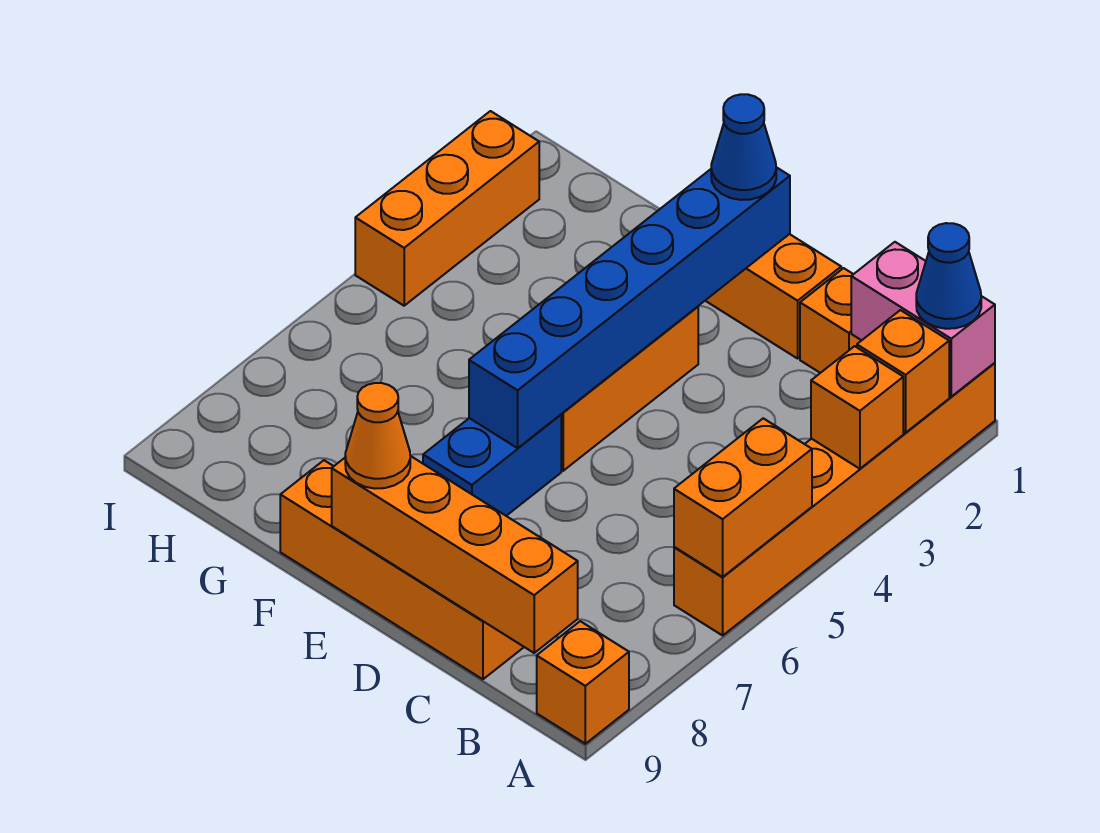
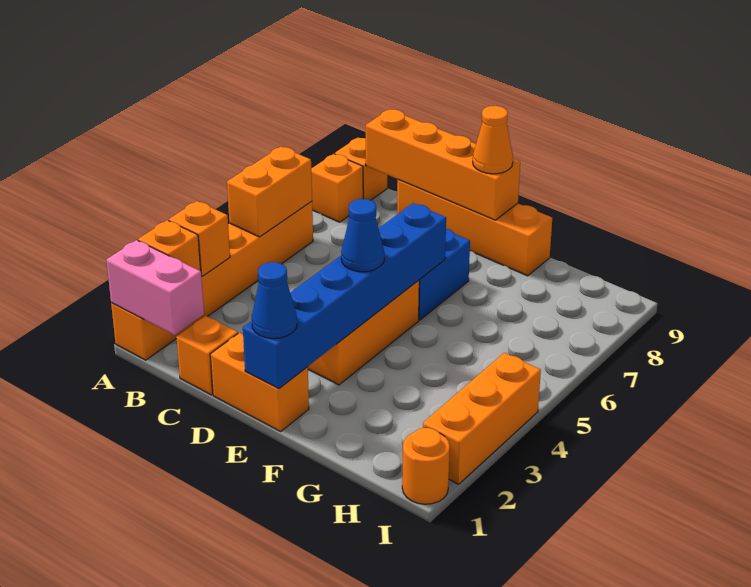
blue cone A1 level 3 -> blue cone E4 level 3
none -> orange brick A8 level 1
none -> orange round brick I1 level 1

